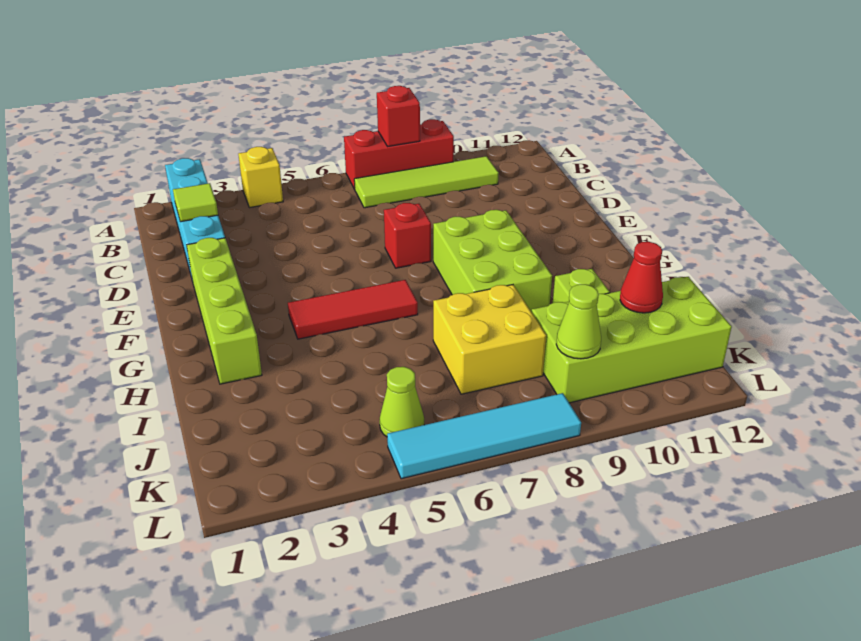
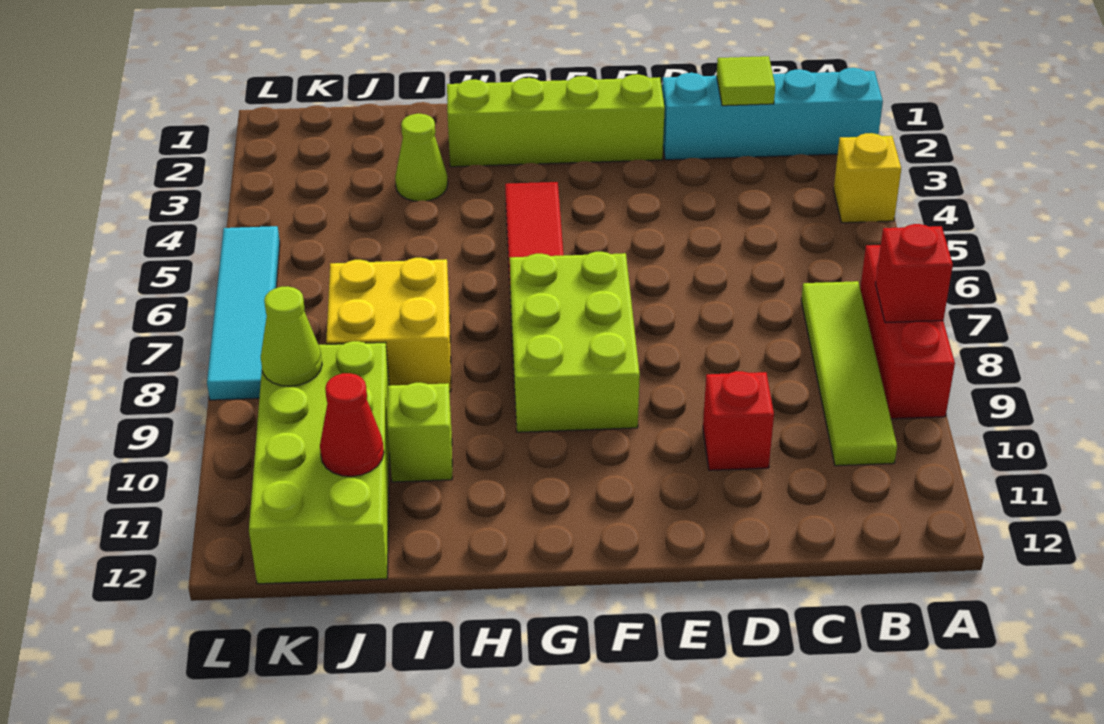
red brick E7 level 1 -> red brick D10 level 1
lime brick F8:H9 level 1 -> lime brick F7:G9 level 1
lime cone K5 level 1 -> lime cone I3 level 1

